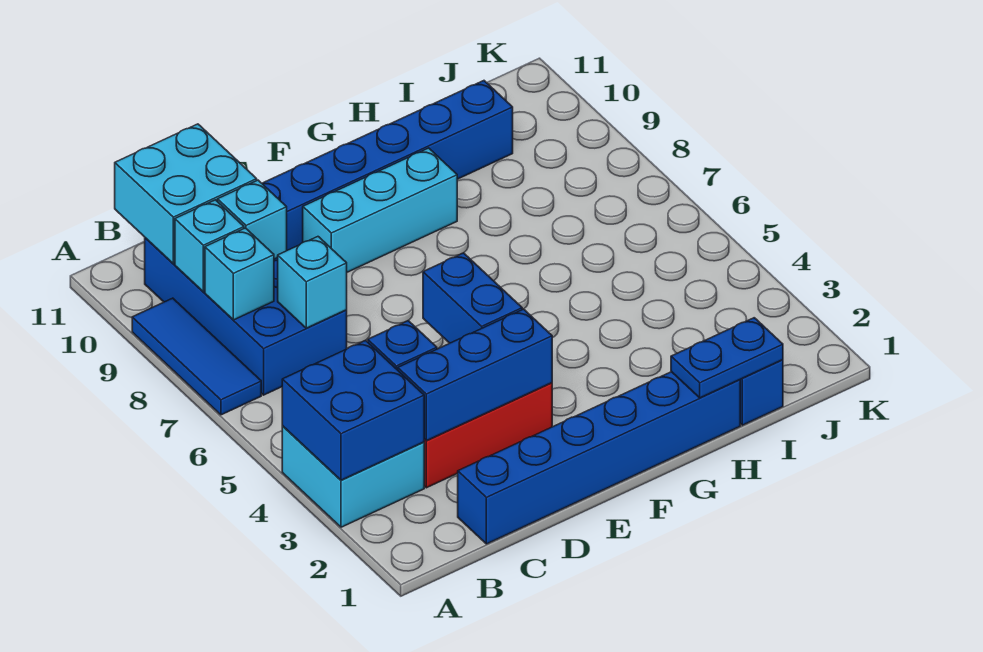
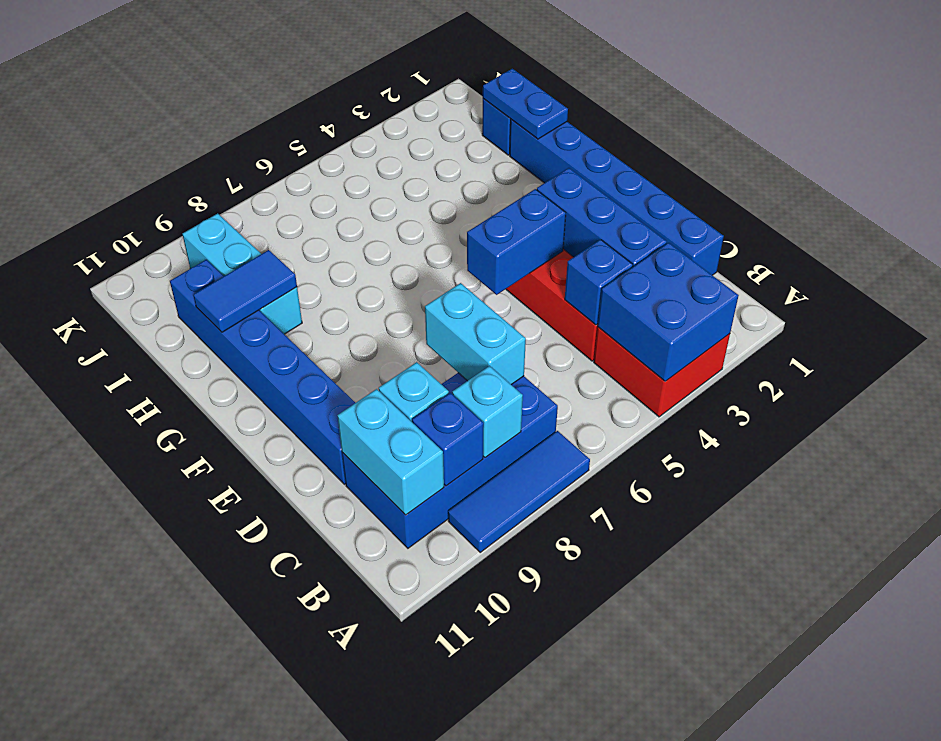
cyan brick A3:B4 level 1 -> red brick A3:B4 level 1
cyan brick B9 level 2 -> blue brick B9 level 2
cyan brick B10:C11 level 2 -> cyan brick B10:C10 level 2
cyan brick C7 level 2 -> cyan brick C7:D7 level 2
cyan brick E9:G9 level 1 -> cyan brick H9:J9 level 1
none -> blue tile H9:H10 level 2

